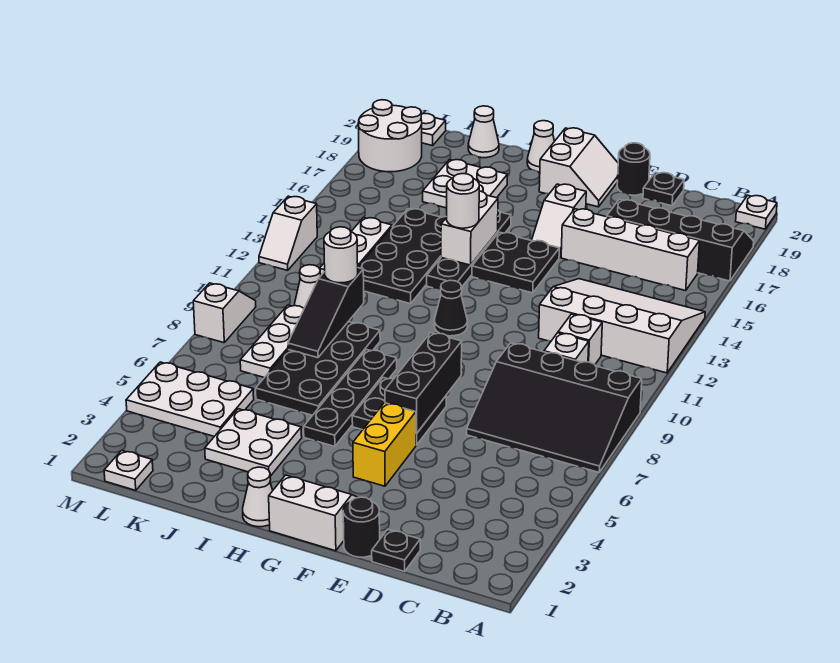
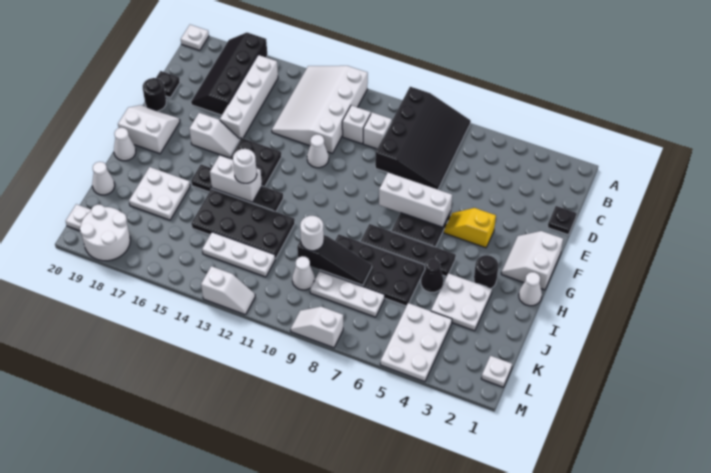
black round brick E1 level 1 -> black round brick H3 level 1
none -> white cone E12 level 1
yellow brick F4:F5 level 1 -> yellow slope F4:F5 level 1 top 4
black brick F6:F8 level 2 -> white brick F6:F8 level 2
black cone G11 level 1 -> black cone I5 level 1

